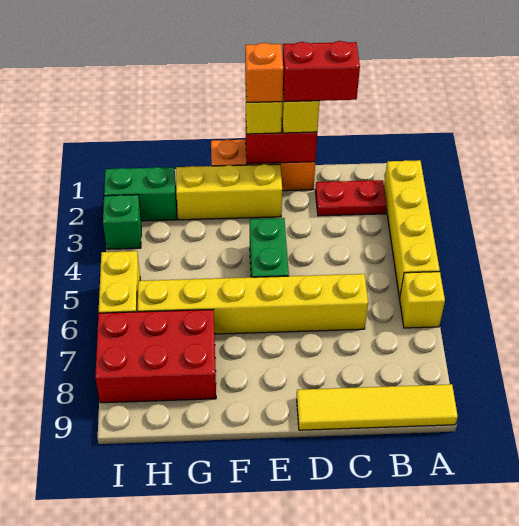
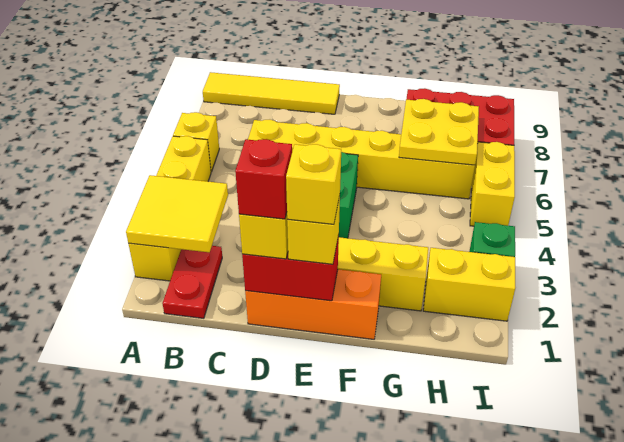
none -> yellow tile A2:B3 level 2
red plate B2:C2 level 1 -> red plate B1:B2 level 1
red brick C1:D1 level 4 -> red brick D1 level 4
orange brick E1 level 4 -> yellow brick E1 level 4
none -> yellow plate G6:H7 level 2
green brick H2:I2 level 1 -> yellow brick H2:I2 level 1

